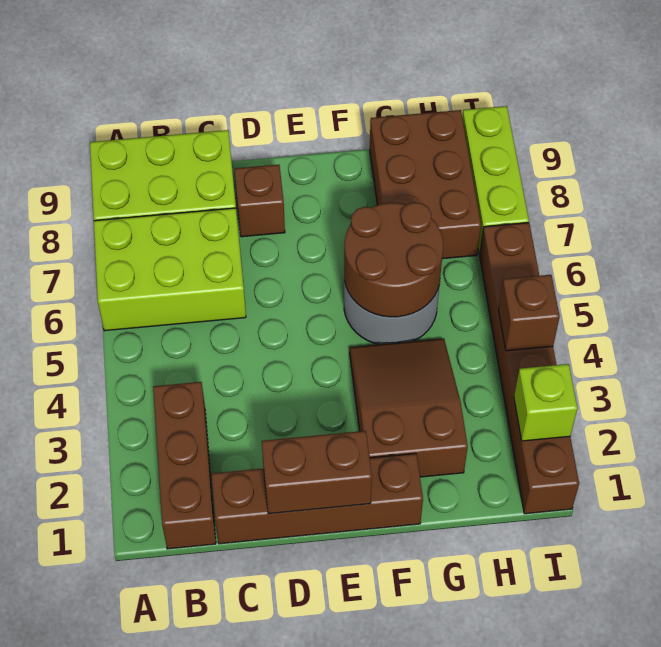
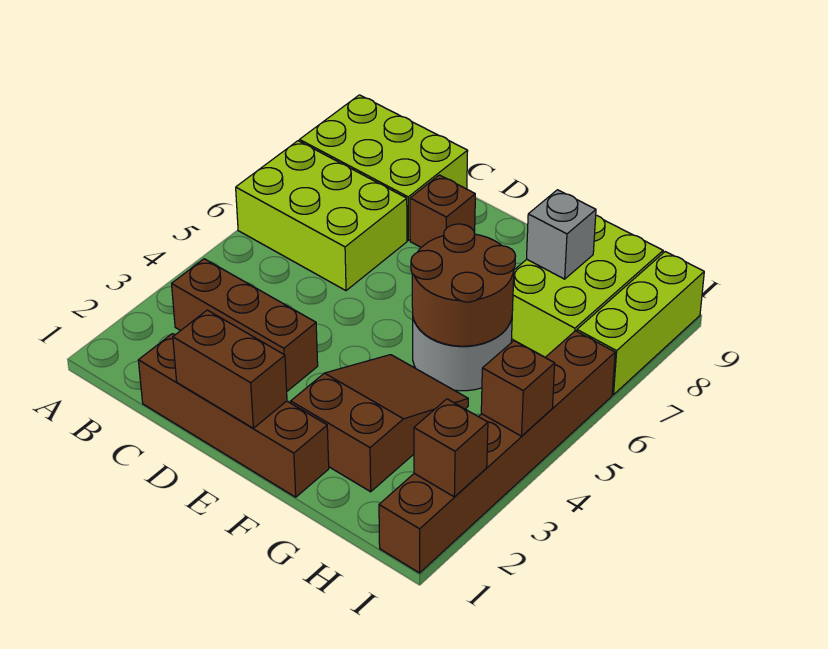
brown brick B1:B3 level 1 -> brown brick B3:D3 level 1
brown brick G7:H9 level 1 -> lime brick G7:H9 level 1
none -> grey brick G8 level 2
lime brick I2 level 2 -> brown brick I2 level 2

